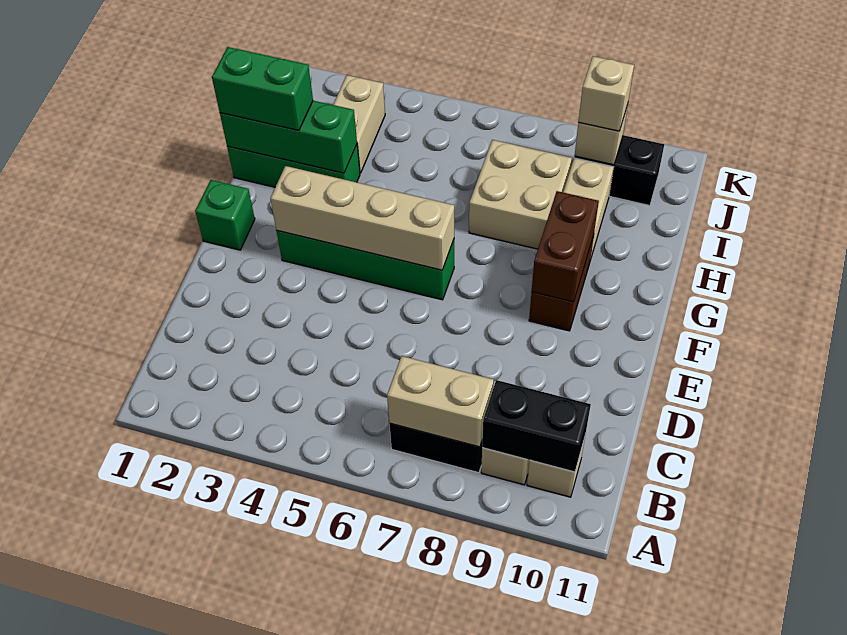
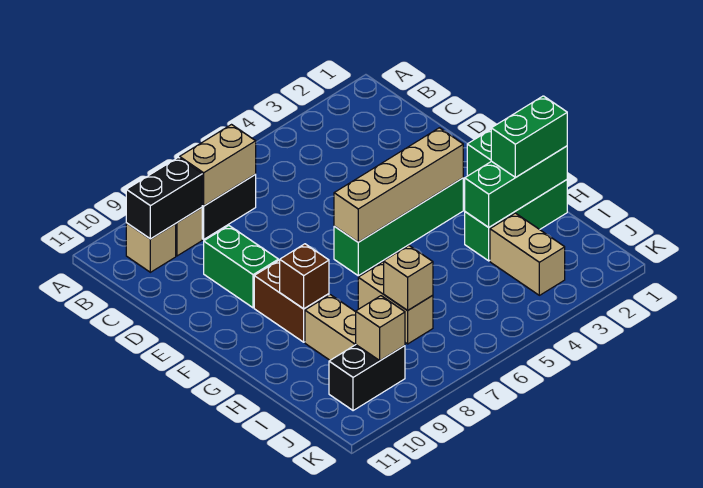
none -> green brick D9:E9 level 1
brown brick F9:G9 level 2 -> brown brick G9 level 2
tan brick H7:I8 level 1 -> tan brick H7:I7 level 1
tan brick J9 level 3 -> tan brick I7 level 2

